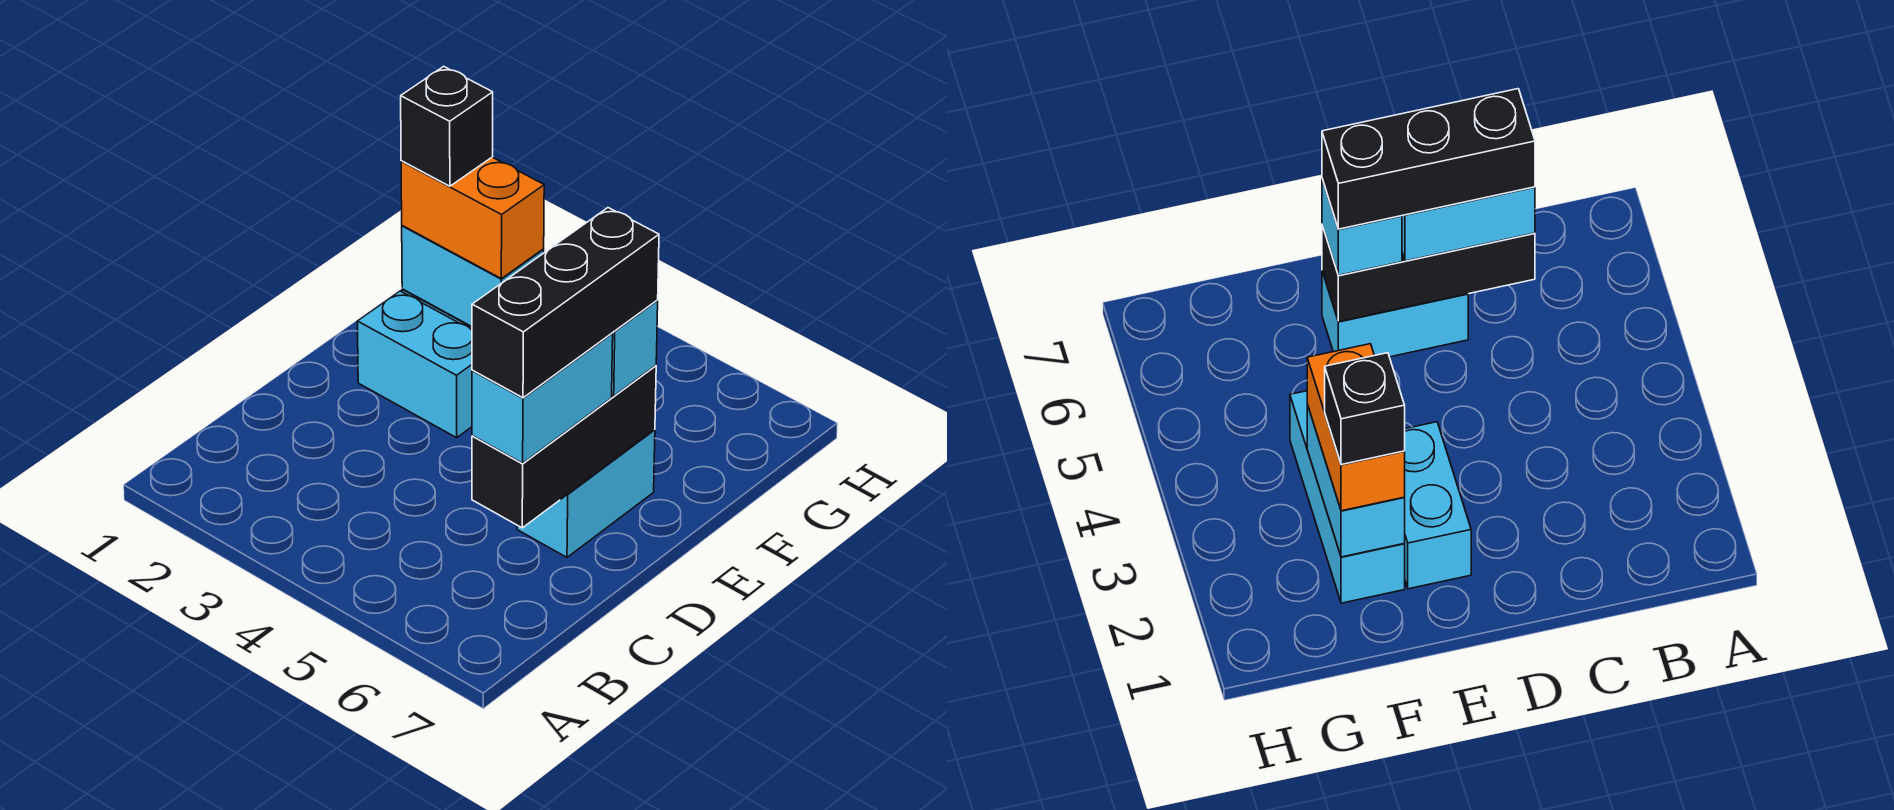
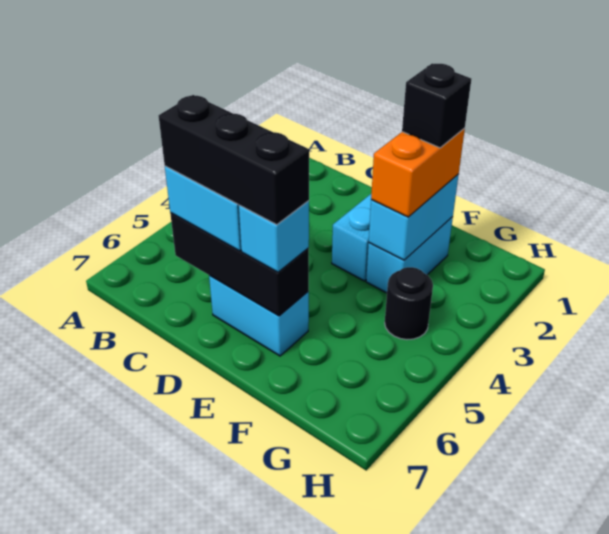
cyan brick F2:F4 level 1 -> cyan brick F2:F3 level 1
none -> black round brick G4 level 1

